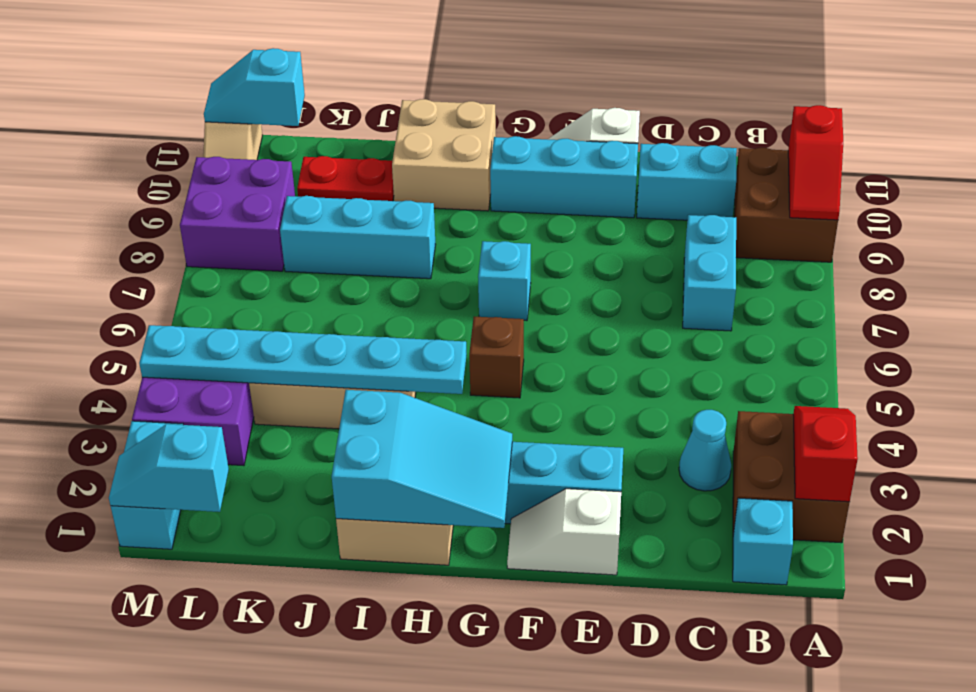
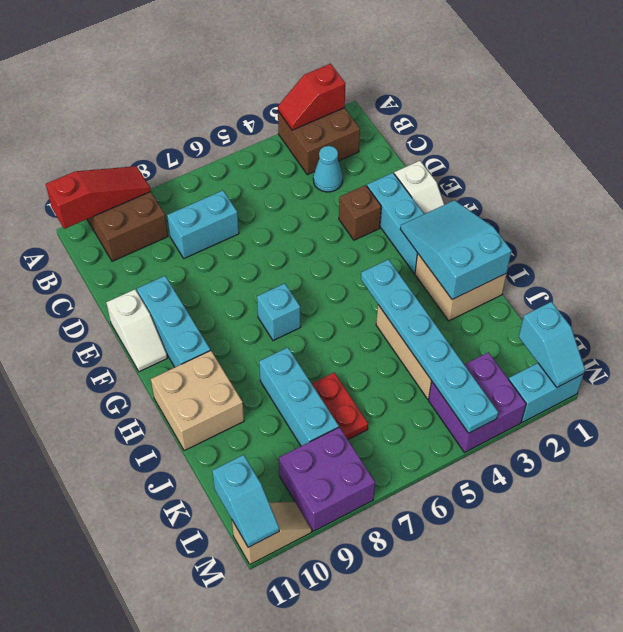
red slope A9:A10 level 2 top 10 -> red slope A9:A11 level 2 top 11
cyan brick B1 level 1 -> none
cyan brick C10:D10 level 1 -> none
brown brick G5 level 1 -> brown brick E3 level 1
red plate J10:K10 level 1 -> red plate J7:K7 level 1

